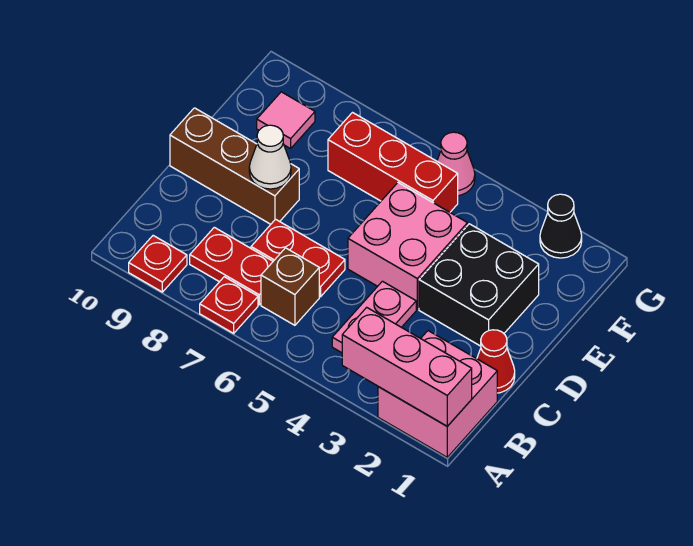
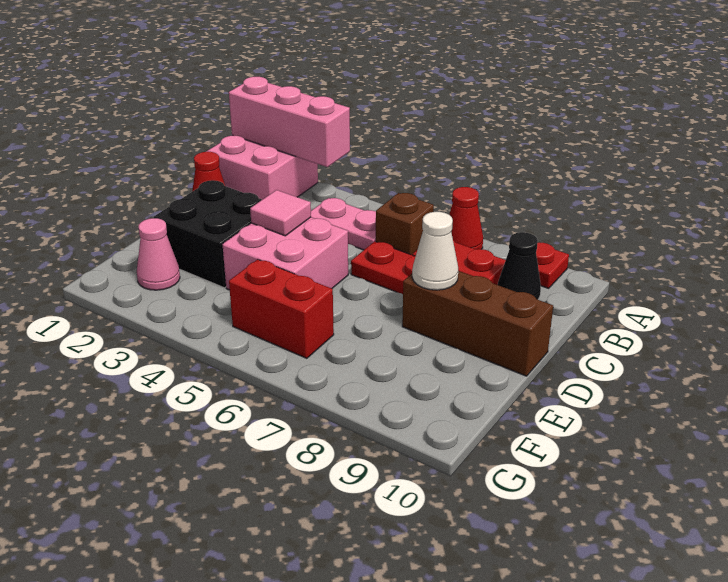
red plate A7 level 1 -> red cone A7 level 1
pink plate B4:C4 level 1 -> pink plate B4:B5 level 1
red brick F5:F7 level 1 -> red brick F5:F6 level 1
pink tile F9 level 1 -> pink tile D4 level 2
black cone G2 level 1 -> black cone B9 level 1
pink cone G5 level 1 -> pink cone F2 level 1

